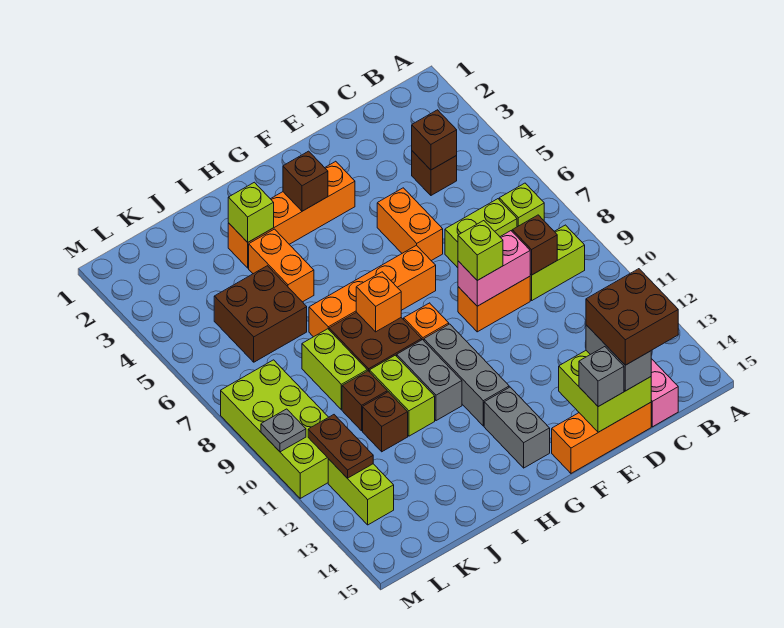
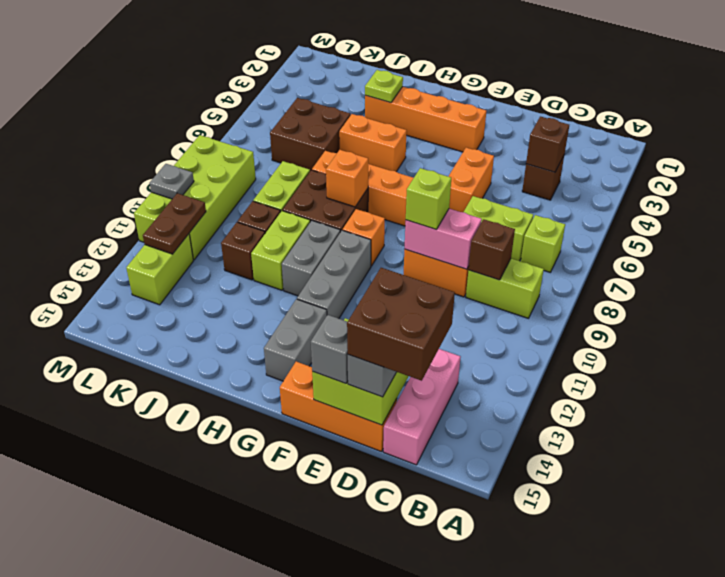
brown brick G3 level 2 -> none
lime brick I3 level 2 -> lime plate I3 level 2
orange brick I4:I5 level 1 -> orange brick H5:I5 level 1

